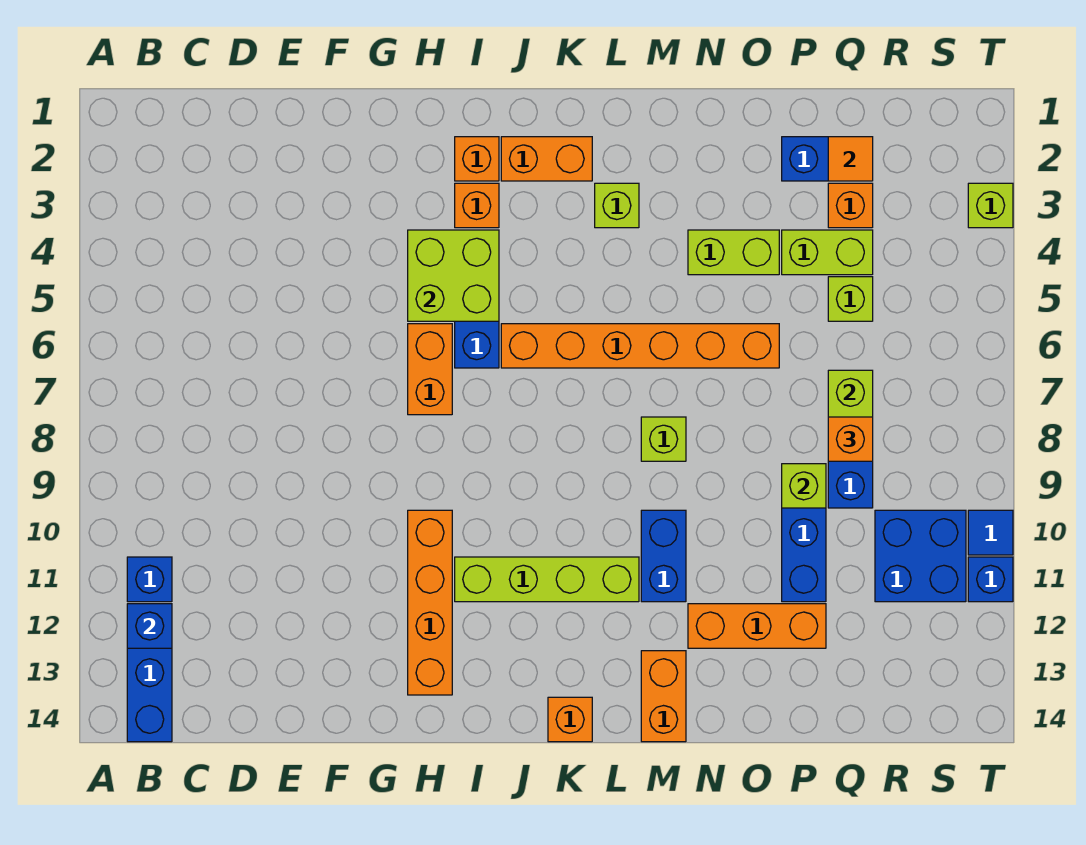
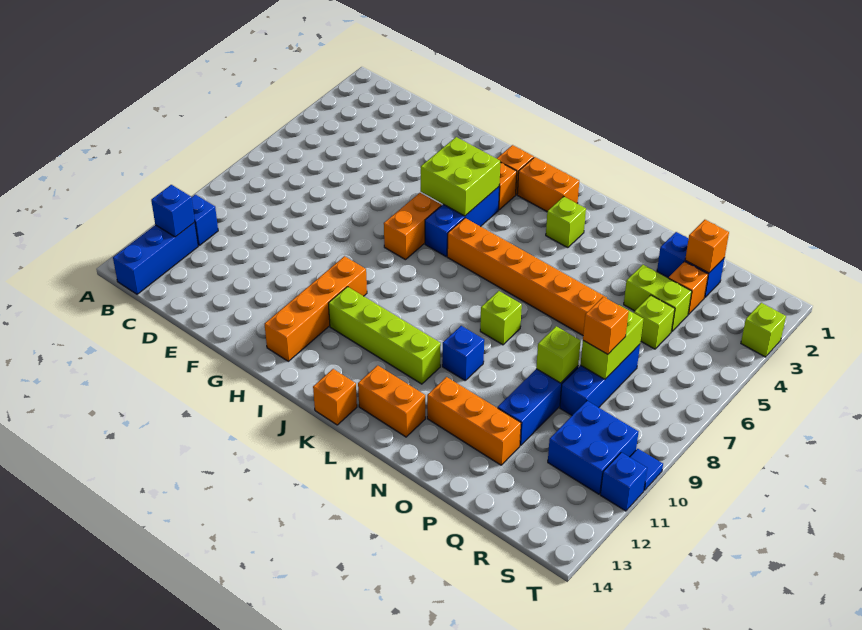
blue brick M10:M11 level 1 -> blue brick M10 level 1
orange brick M13:M14 level 1 -> orange brick L13:M13 level 1
lime brick N4:O4 level 1 -> none
orange tile Q2 level 2 -> orange brick Q2 level 2

